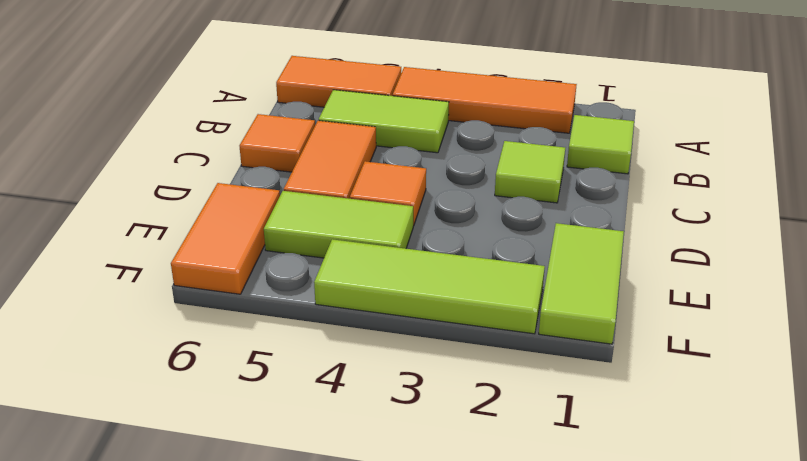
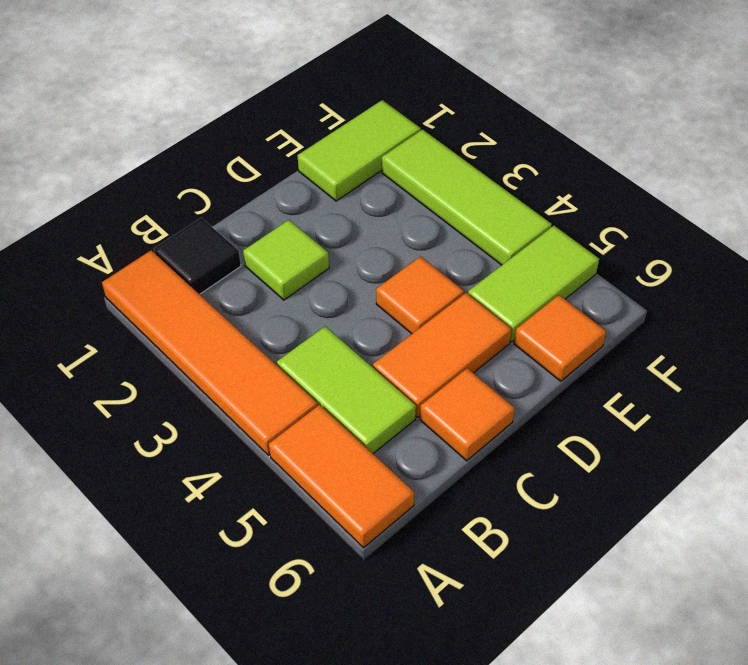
orange tile A2:A4 level 1 -> orange tile A1:A4 level 1
lime tile B1 level 1 -> black tile B1 level 1
lime tile E4:E5 level 1 -> lime tile E5:F5 level 1
orange tile E6:F6 level 1 -> orange tile E6 level 1

